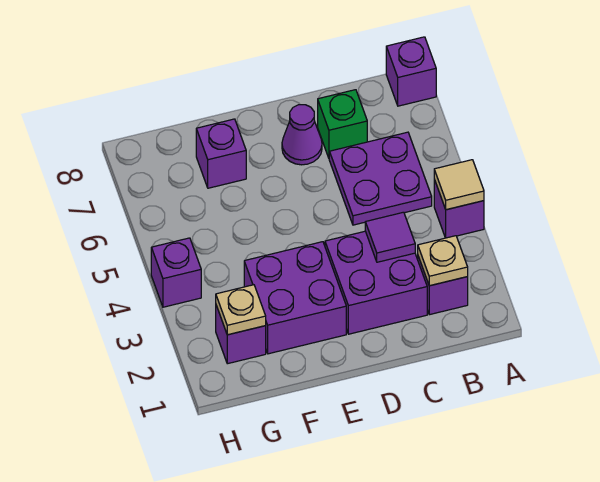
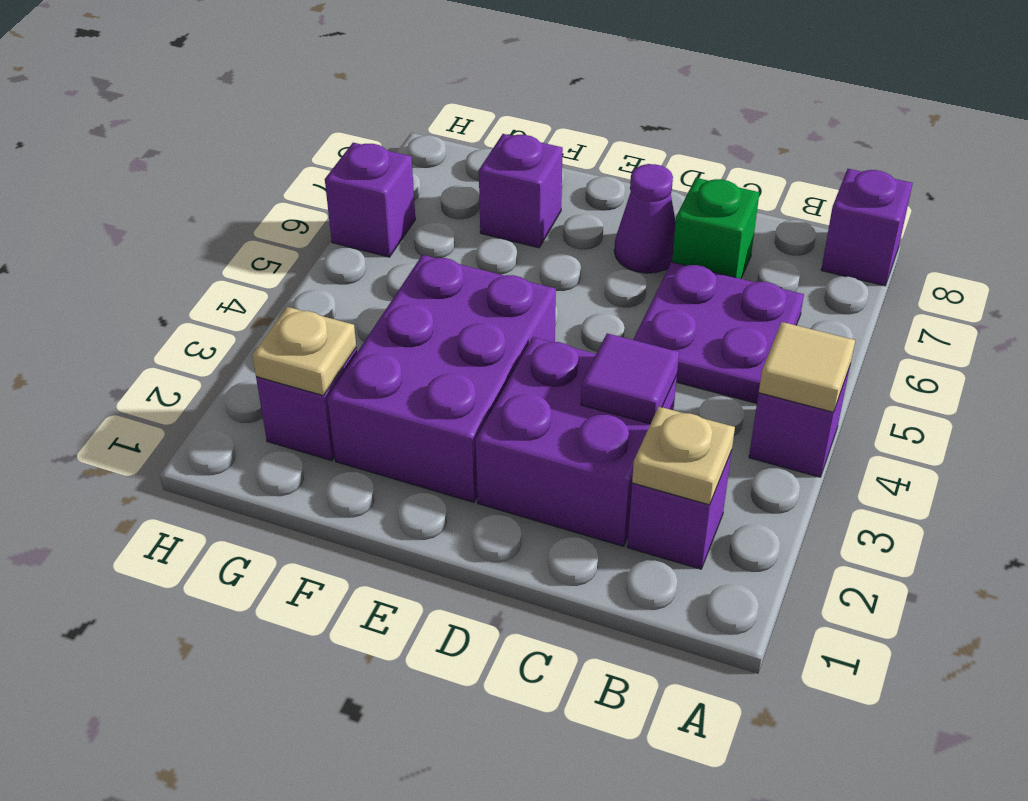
purple brick E2:F3 level 1 -> purple brick E2:F4 level 1
purple brick H4 level 1 -> purple brick H6 level 1

